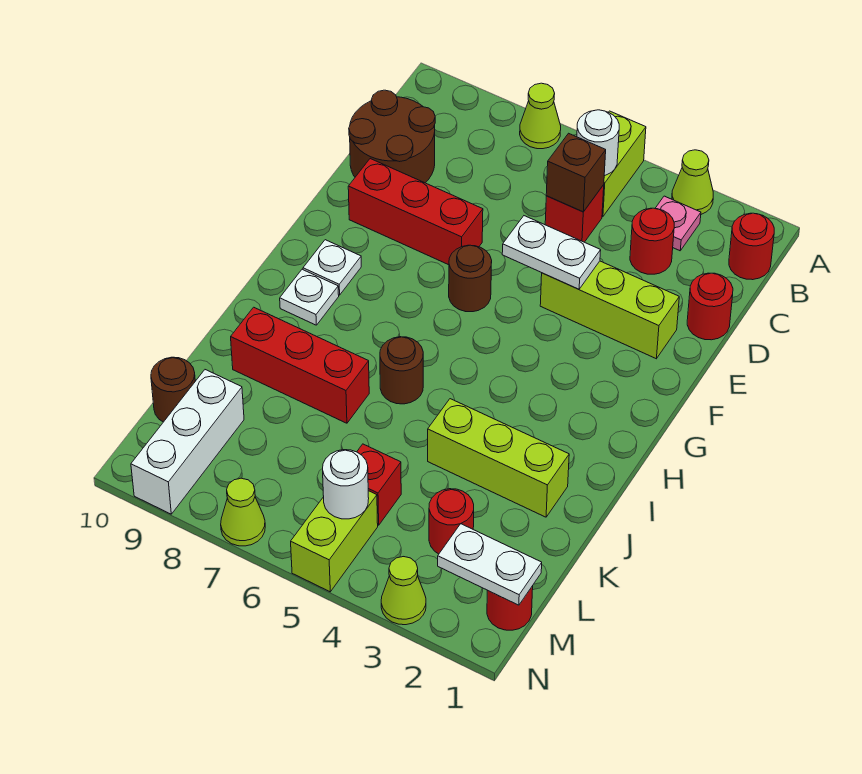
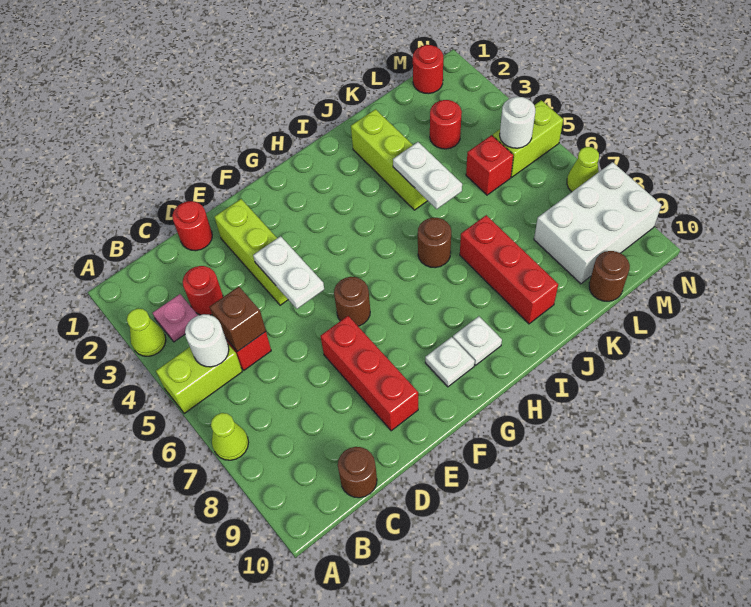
red round brick B1 level 1 -> none
brown round brick C9:D10 level 1 -> brown round brick C10 level 1
white brick L9:N9 level 1 -> white brick L8:N9 level 1
white plate M1:M2 level 2 -> white plate J4:J5 level 2
lime cone N3 level 1 -> none

